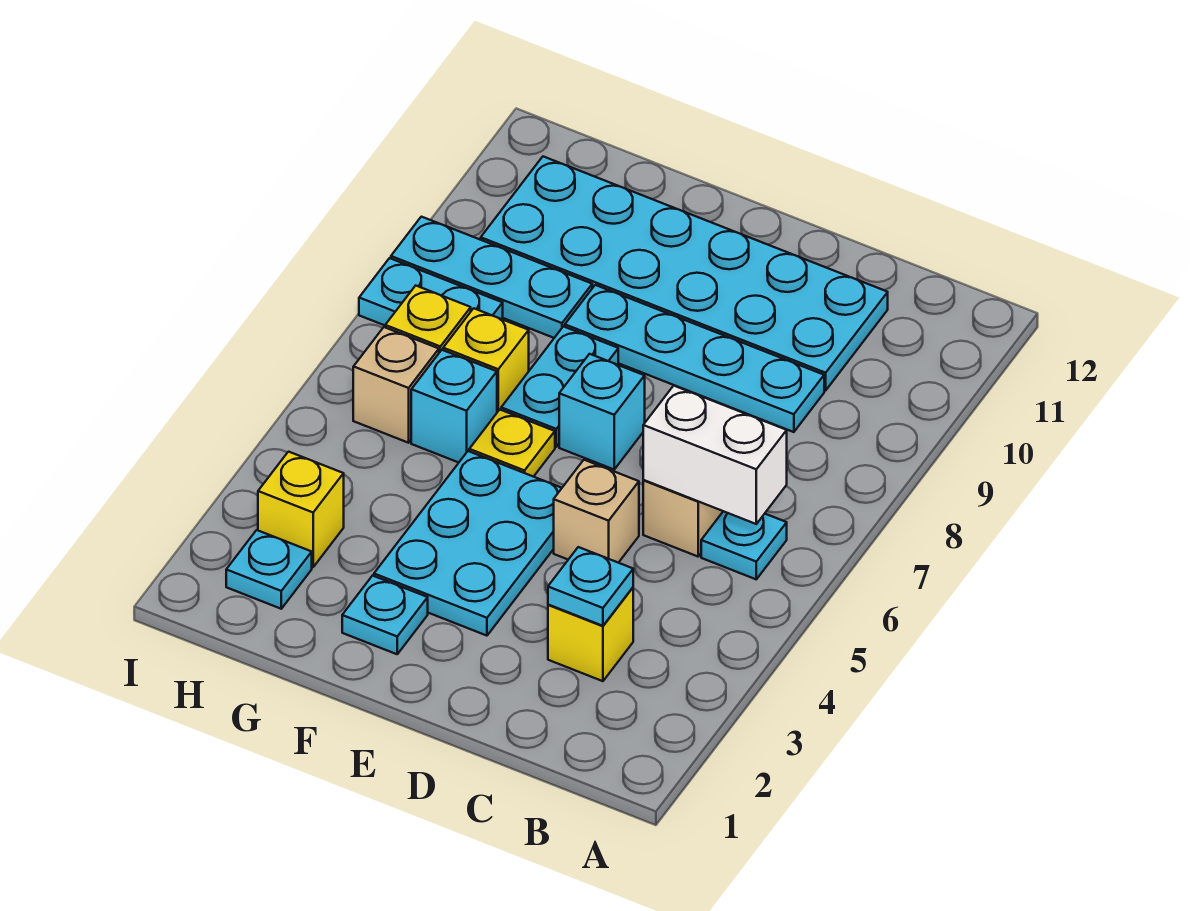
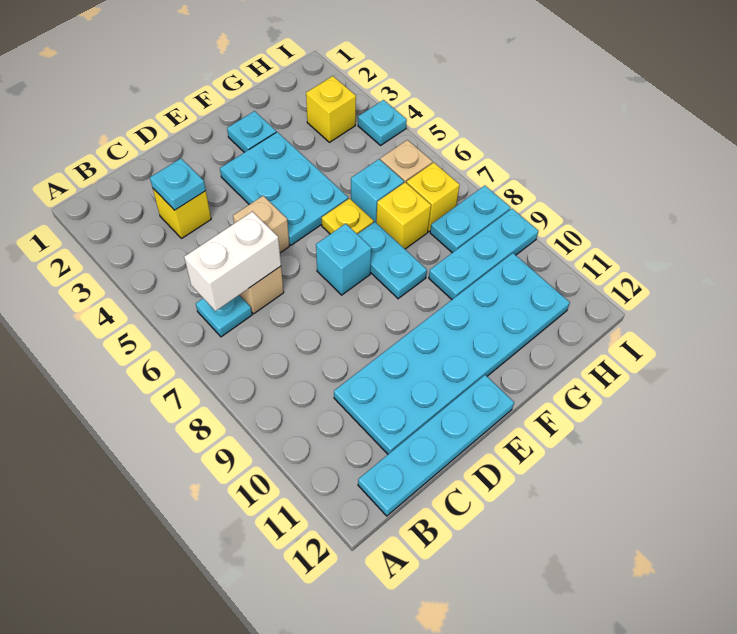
cyan plate C9:F9 level 1 -> cyan plate B12:E12 level 1
cyan plate H2 level 1 -> cyan plate I4 level 1

